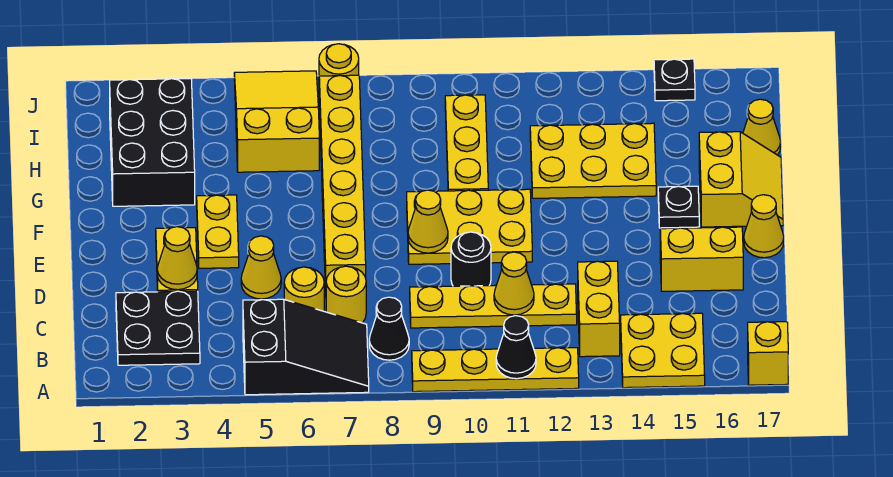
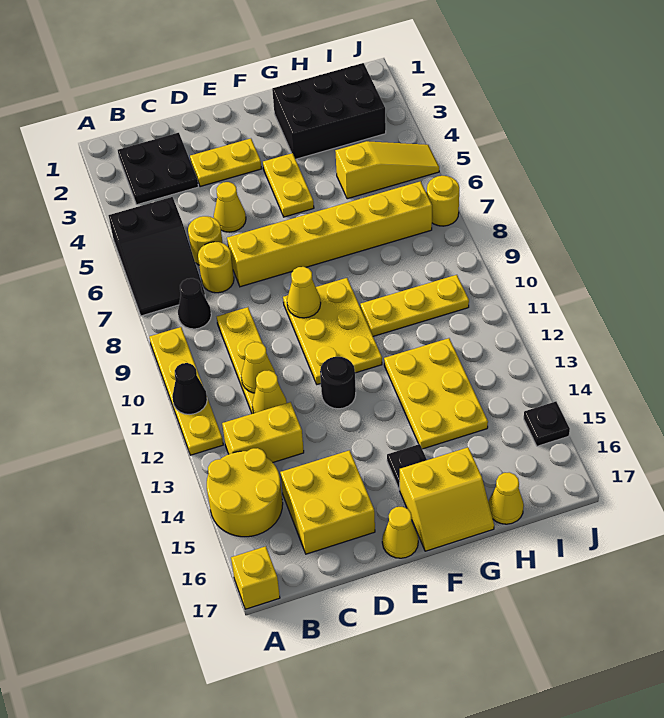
yellow plate A14:B15 level 1 -> yellow round brick A14:B15 level 1
yellow cone D3 level 2 -> yellow cone C12 level 2
black round brick D10 level 1 -> black round brick E12 level 1
yellow brick D15:D16 level 1 -> yellow brick C15:D16 level 1
yellow plate E4:F4 level 1 -> yellow plate F4:F5 level 1
yellow slope H5:J6 level 1 top H -> yellow slope H5:J5 level 1 top H

